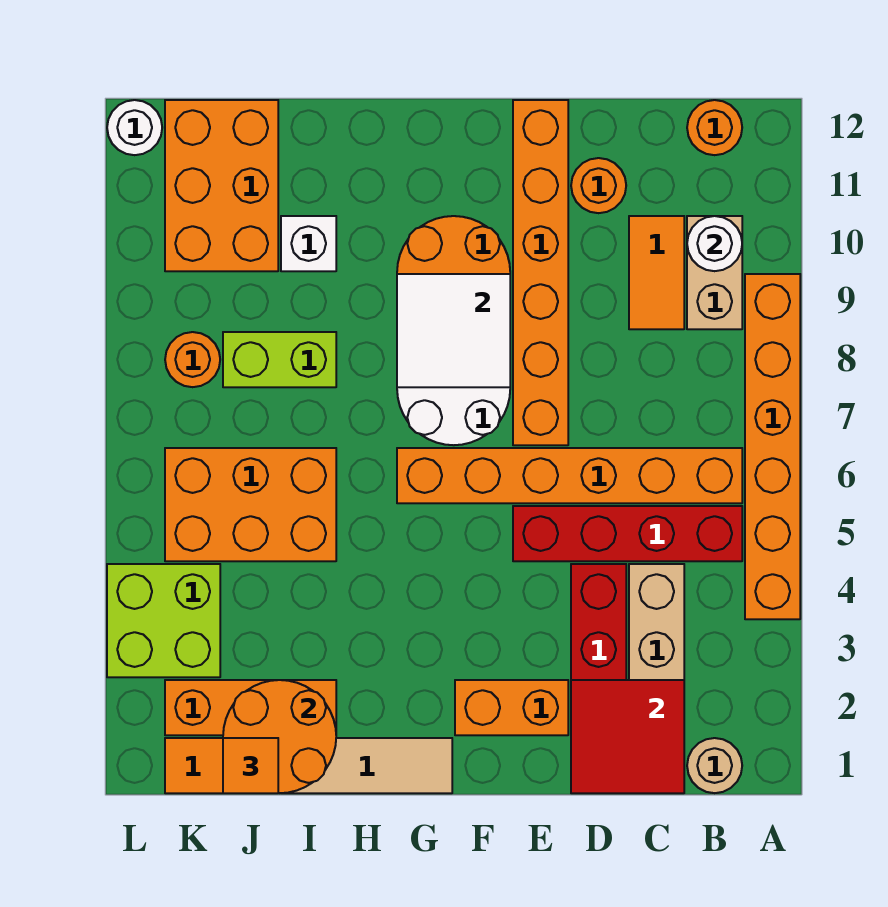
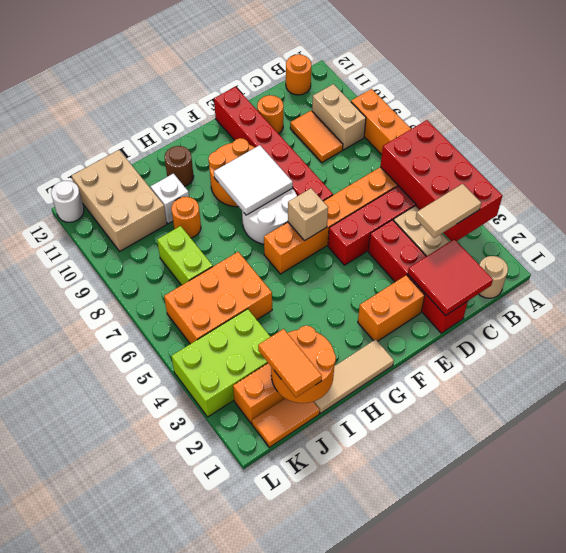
none -> red brick A3:B6 level 2
none -> tan tile B3:C3 level 3
white round brick B10 level 2 -> none
orange brick E7:E12 level 1 -> red brick E7:E12 level 1
none -> tan brick F6 level 2
none -> brown round brick H11 level 1
lime brick I8:J8 level 1 -> lime brick J7:J8 level 1
orange tile J1 level 3 -> orange tile J1:J2 level 3
orange brick J10:K12 level 1 -> tan brick J10:K12 level 1
lime brick K3:L4 level 1 -> lime brick J3:L4 level 1
orange round brick K8 level 1 -> orange round brick I9 level 1

